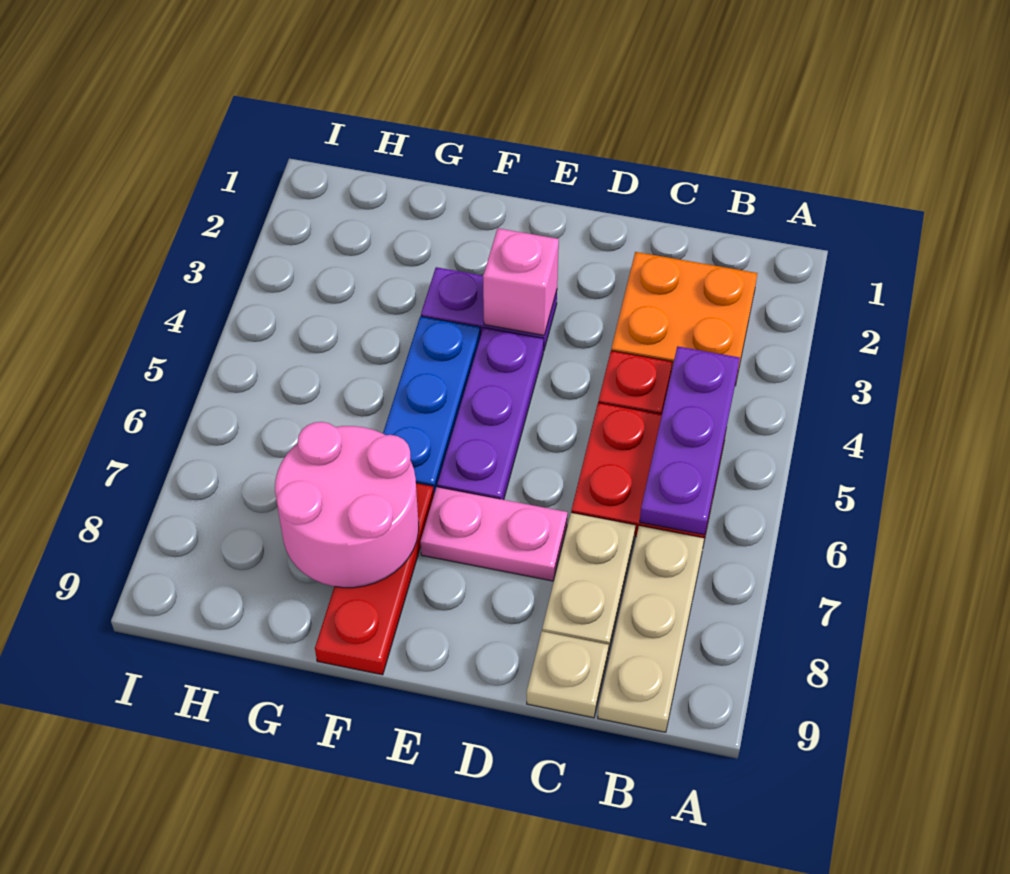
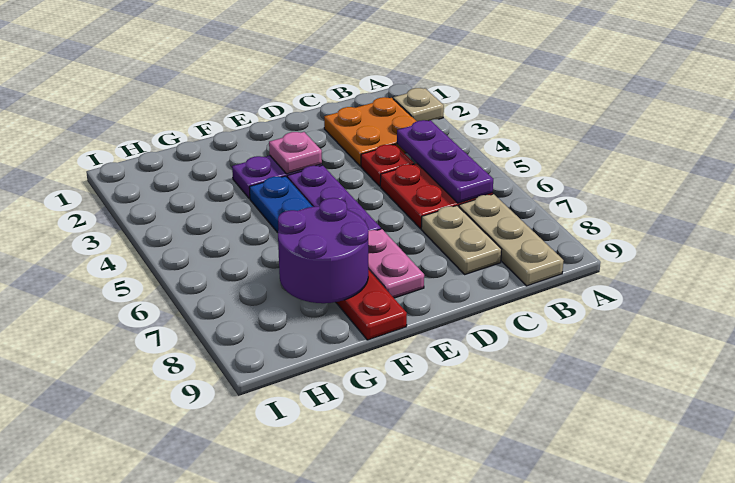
tan plate C9 level 1 -> tan plate A2 level 1
pink plate D7:E7 level 1 -> pink plate E7:E8 level 1
pink brick E3 level 2 -> pink plate E3 level 2
pink round brick F7:G8 level 2 -> purple round brick F7:G8 level 2

